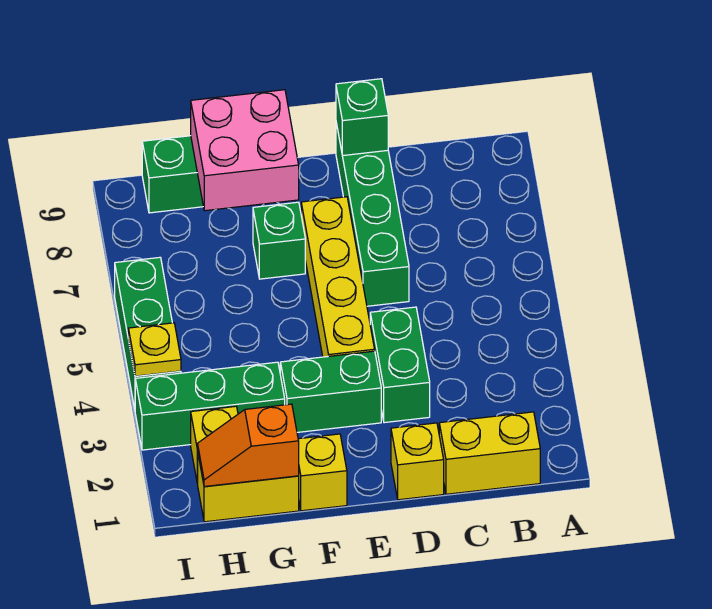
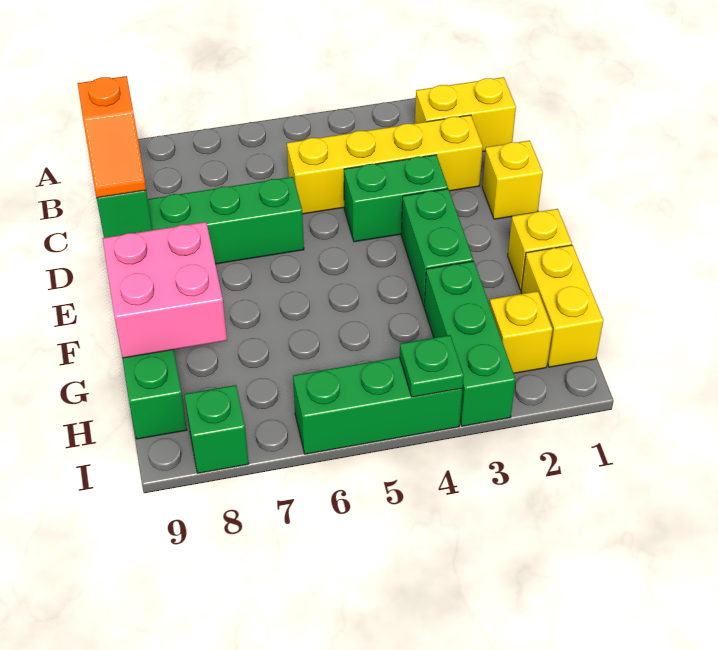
yellow brick B1:C1 level 1 -> yellow brick B1:B2 level 1
yellow brick E4:E7 level 1 -> yellow brick C2:C5 level 1
green brick F7 level 1 -> green brick I8 level 1
orange slope G1:H1 level 2 top G -> orange slope C9:D9 level 3 top C
yellow plate I4 level 2 -> green plate I4 level 2

